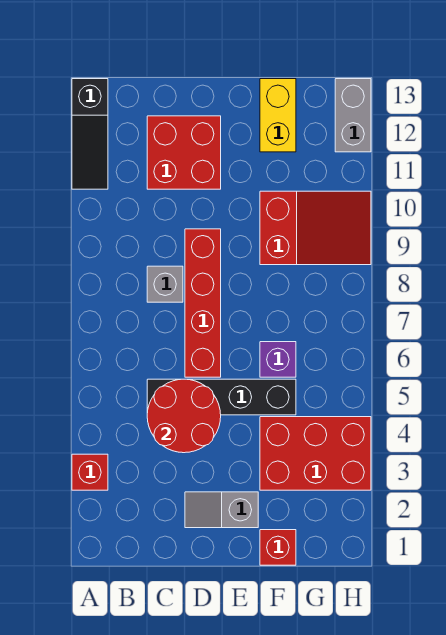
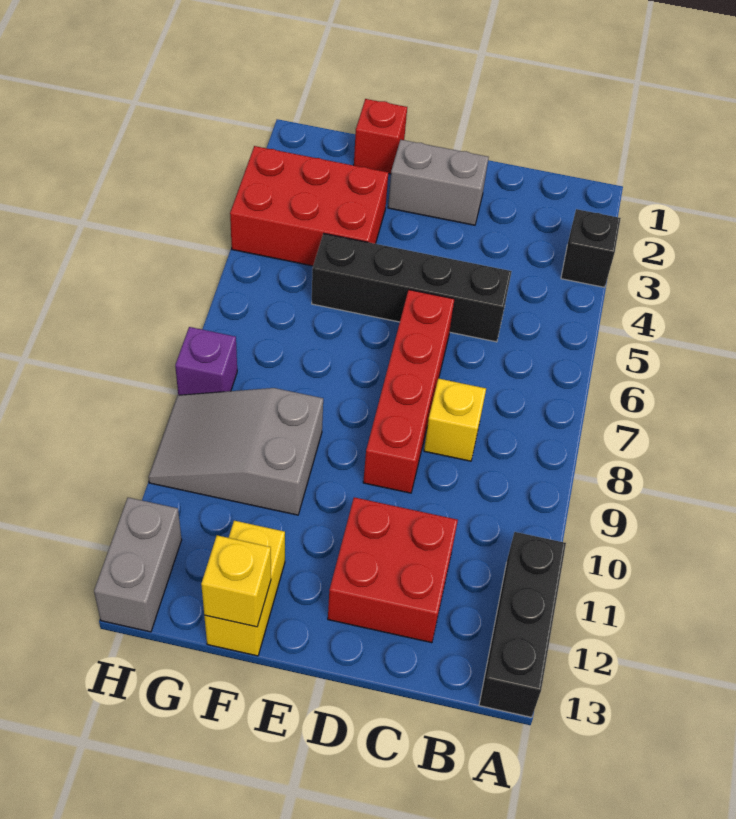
red brick A3 level 1 -> black brick A3 level 1
black slope A11:A13 level 1 top 13 -> black brick A11:A13 level 1
red round brick C4:D5 level 2 -> none
grey brick C8 level 1 -> yellow brick C8 level 1
grey slope D2:E2 level 1 top E -> grey brick D2:E2 level 1
purple brick F6 level 1 -> purple brick H8 level 1
red slope F9:H10 level 1 top F -> grey slope F9:H10 level 1 top F
none -> yellow brick F13 level 2

